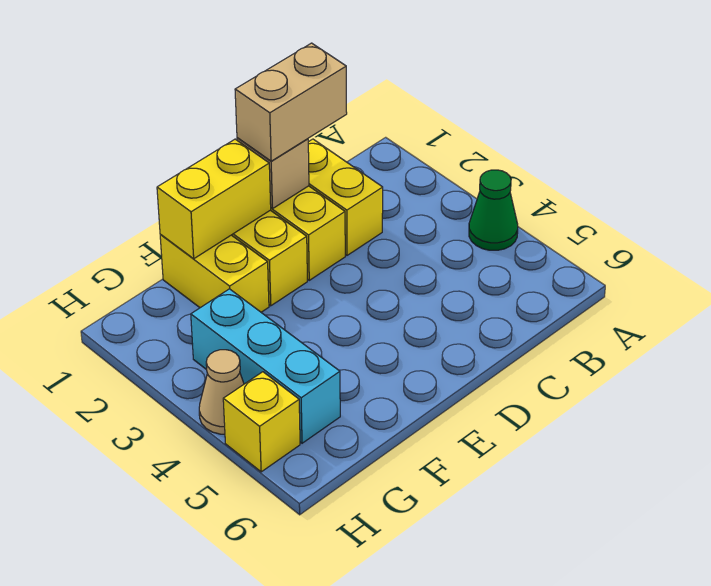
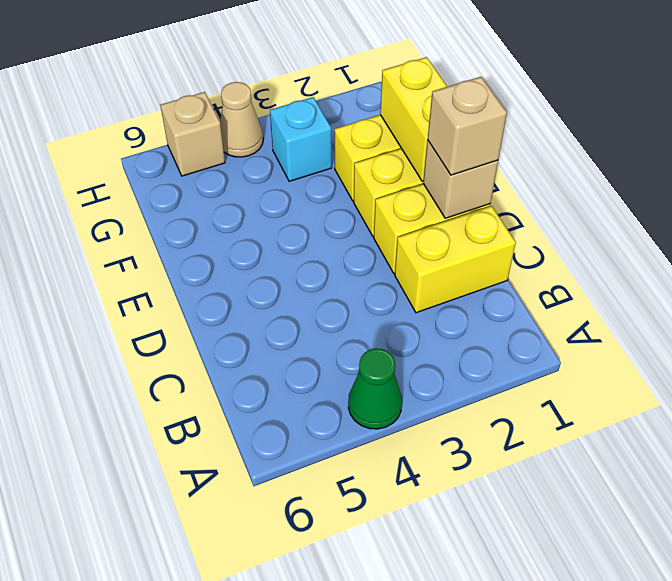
tan brick C1:D1 level 3 -> tan brick D1 level 3
cyan brick G3:G5 level 1 -> cyan brick G3 level 1
yellow brick H5 level 1 -> tan brick H5 level 1

